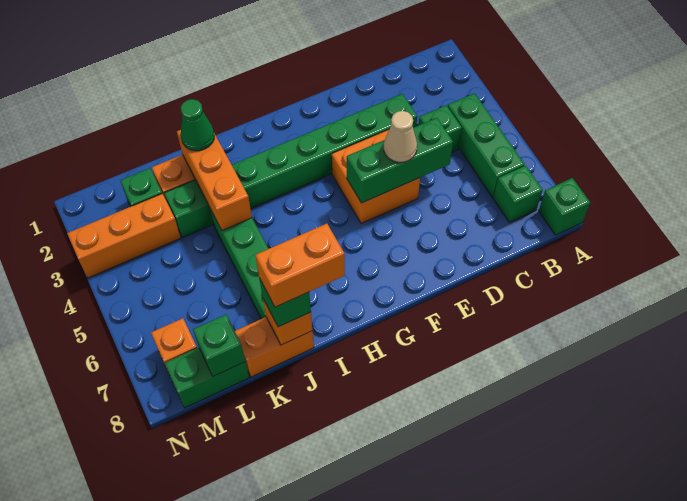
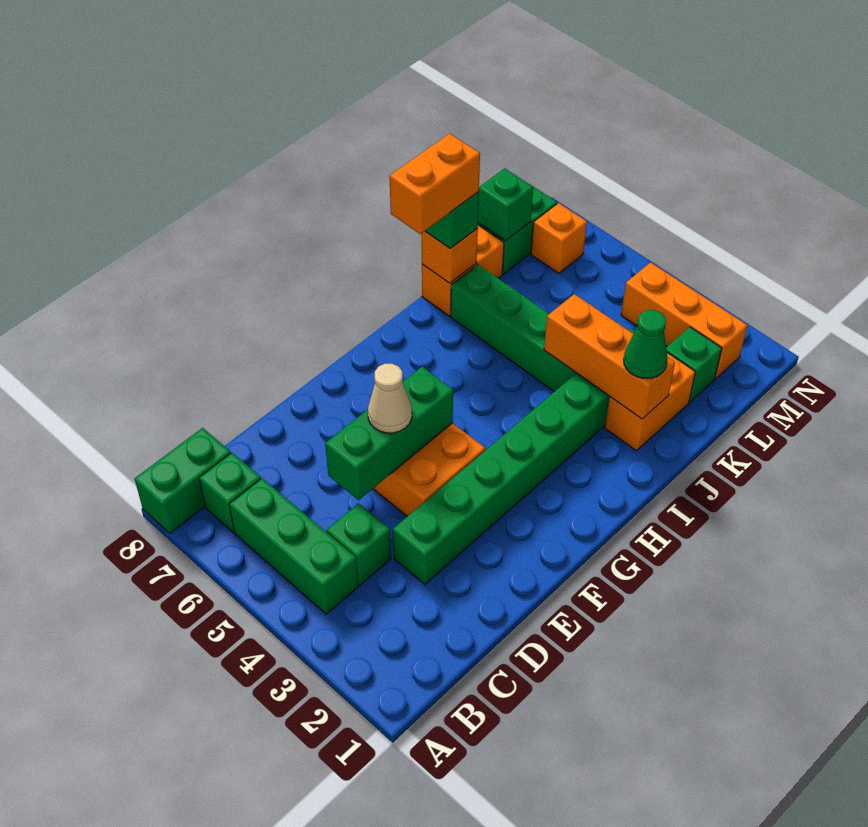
green brick A8 level 1 -> green brick A8:B8 level 1
orange brick L3:N3 level 1 -> orange brick M2:M4 level 1

